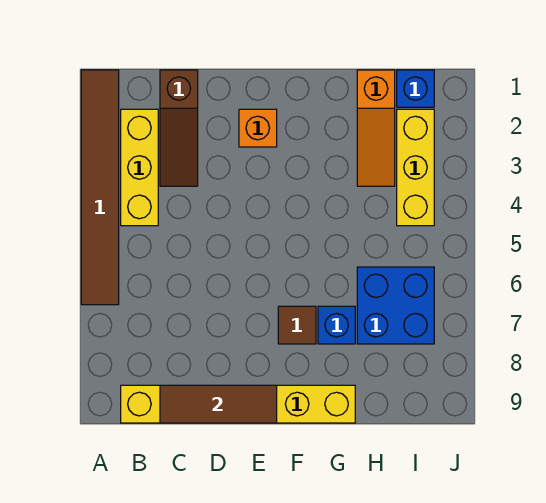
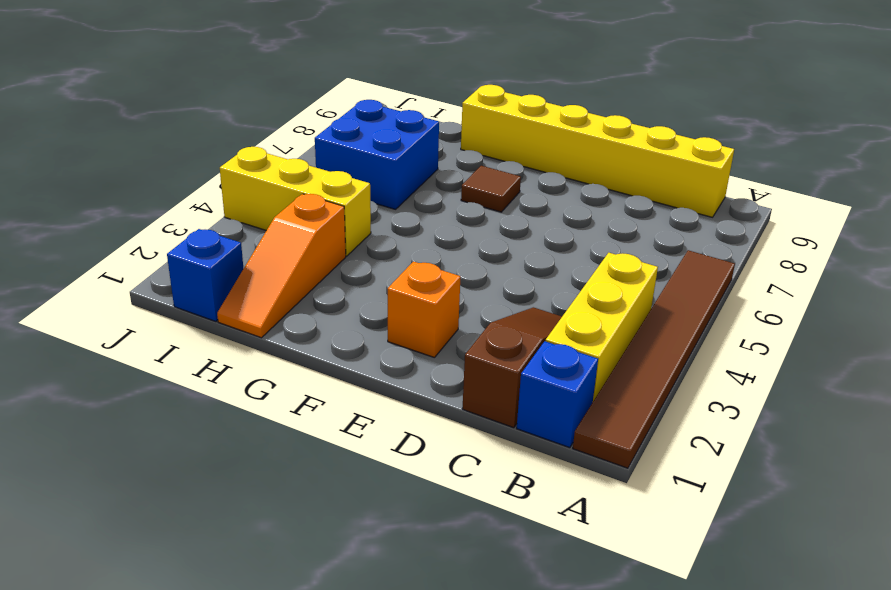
brown tile C9:E9 level 2 -> none
blue brick G7 level 1 -> blue brick B1 level 1
orange slope H1:H3 level 1 top 1 -> orange slope H1:H3 level 1 top 3
yellow brick I2:I4 level 1 -> yellow brick H4:J4 level 1

